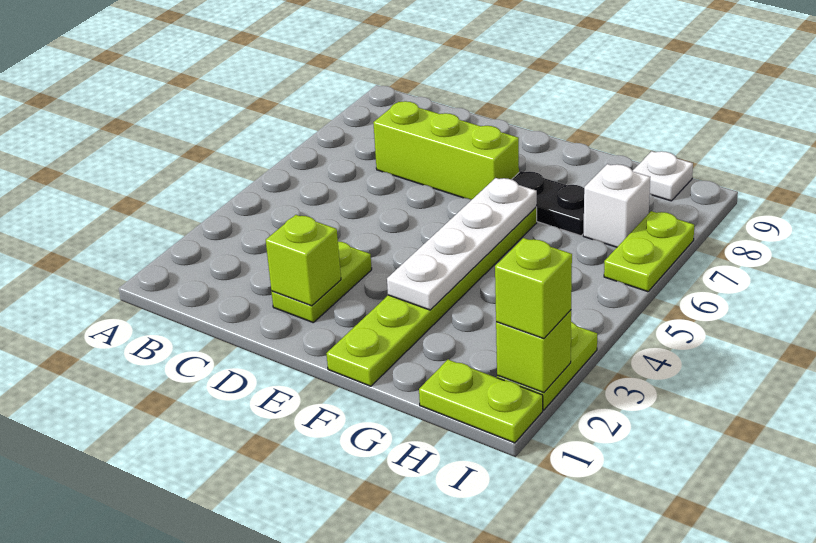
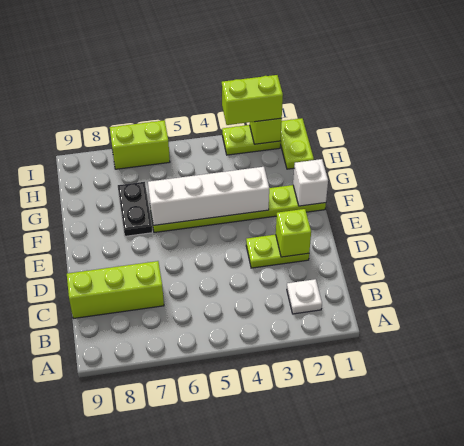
lime brick C7:E7 level 1 -> lime brick C7:C9 level 1
white plate F3:F6 level 2 -> white brick F3:F6 level 2
white brick H7 level 1 -> white brick F1 level 2
white plate H9 level 1 -> white plate B2 level 1
lime brick I2 level 3 -> lime brick I2:I3 level 3
lime plate I6:I7 level 1 -> lime brick I6:I7 level 1

